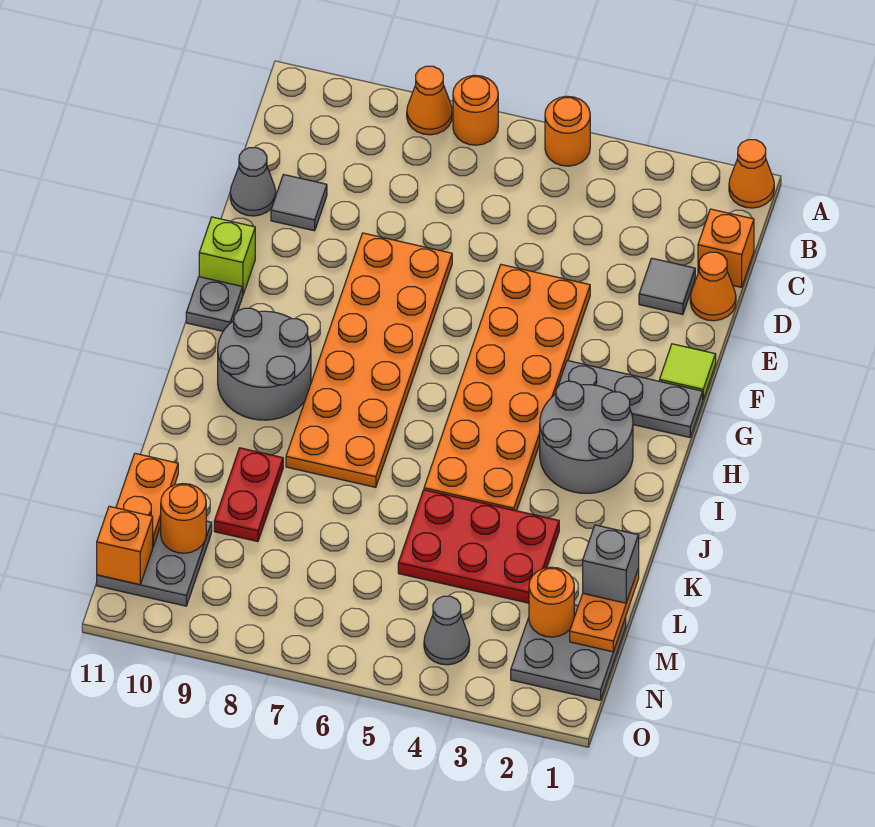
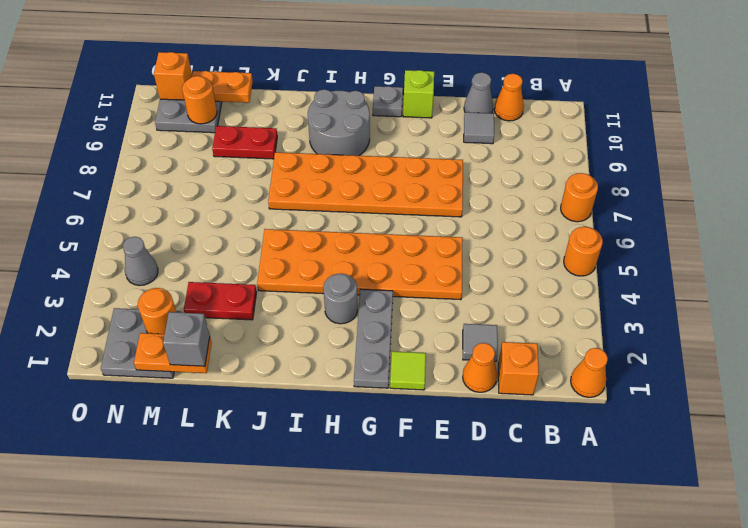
orange cone A8 level 1 -> orange cone C11 level 1
grey round brick H2:I3 level 1 -> grey round brick H3 level 1
red plate K3:L5 level 1 -> red plate K3:L3 level 1

